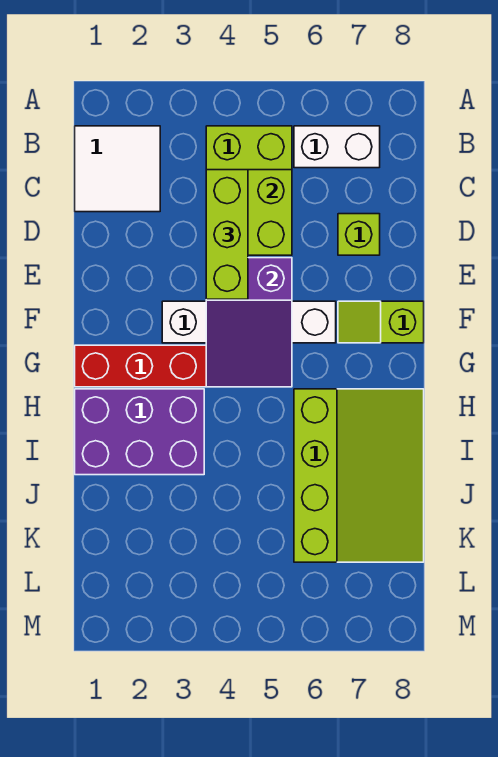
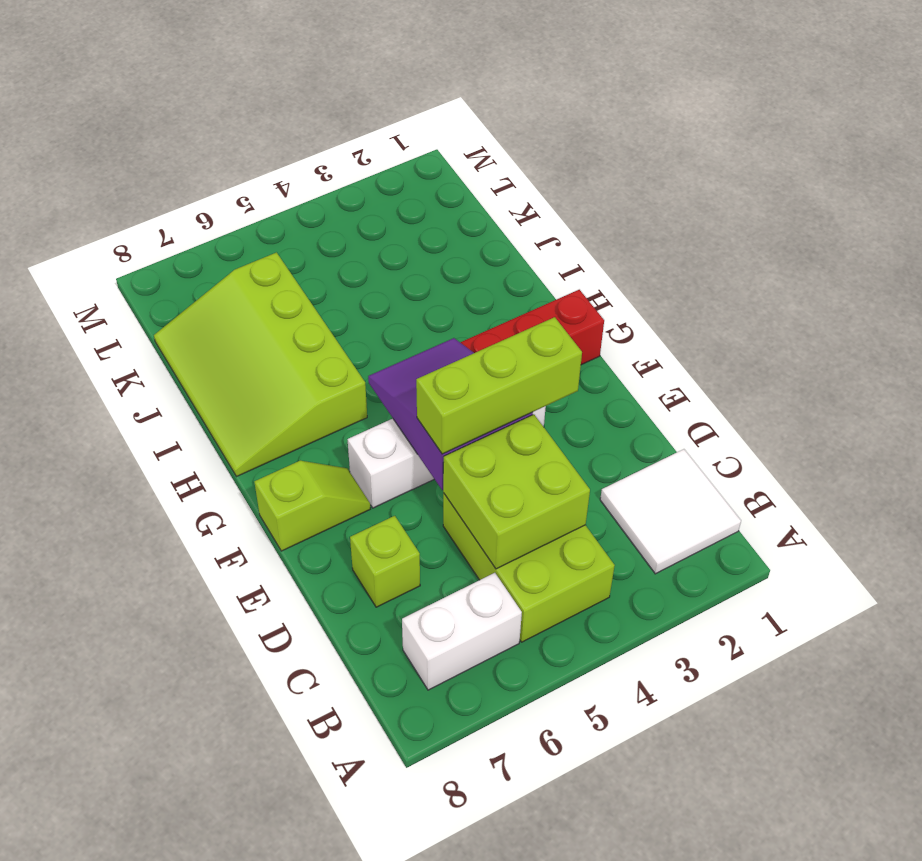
lime brick C4:E4 level 3 -> lime brick E3:E5 level 3
purple brick H1:I3 level 1 -> none

